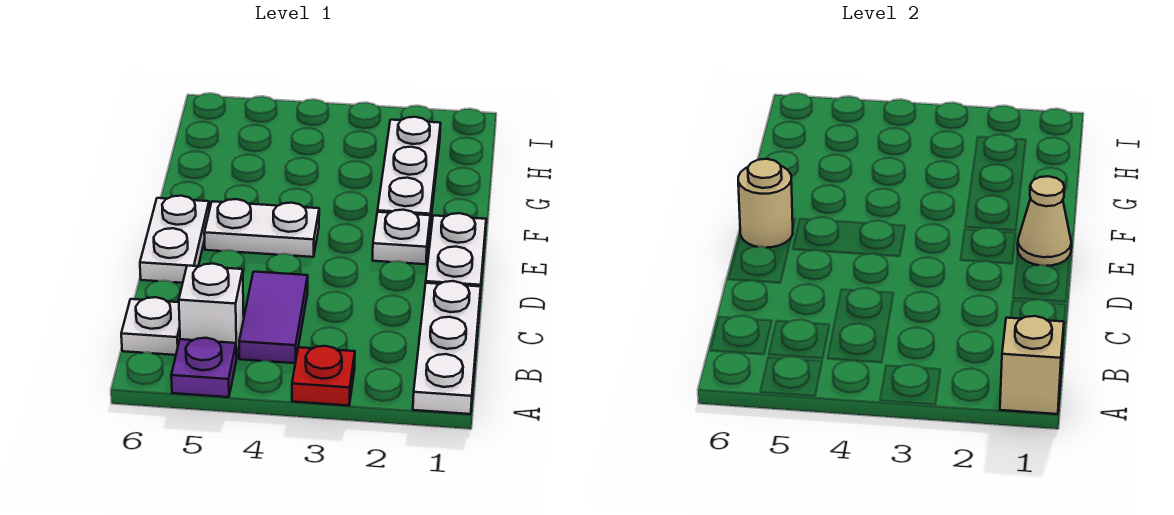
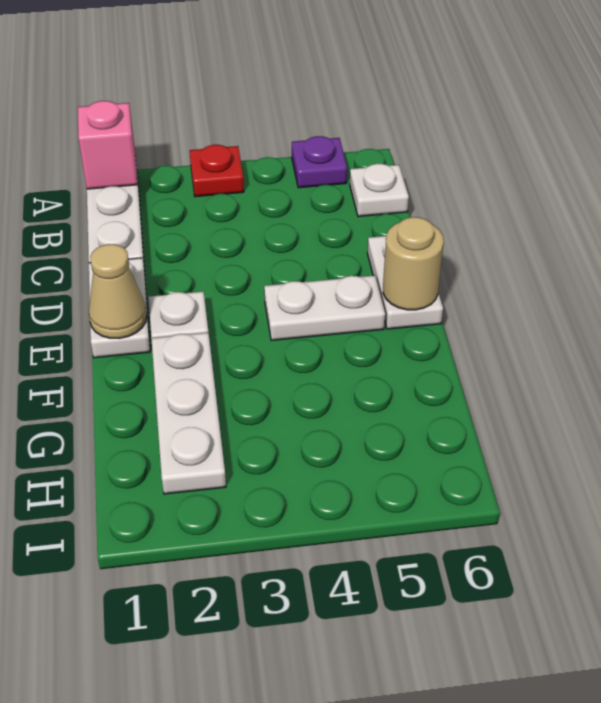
tan brick A1 level 2 -> pink brick A1 level 2
purple tile B4:C4 level 1 -> none
white brick B5 level 1 -> none

